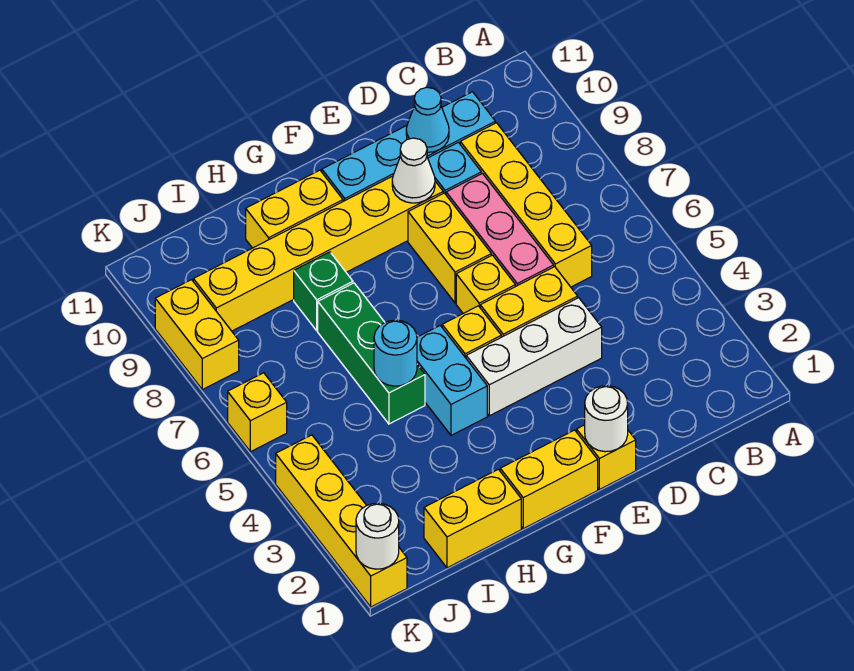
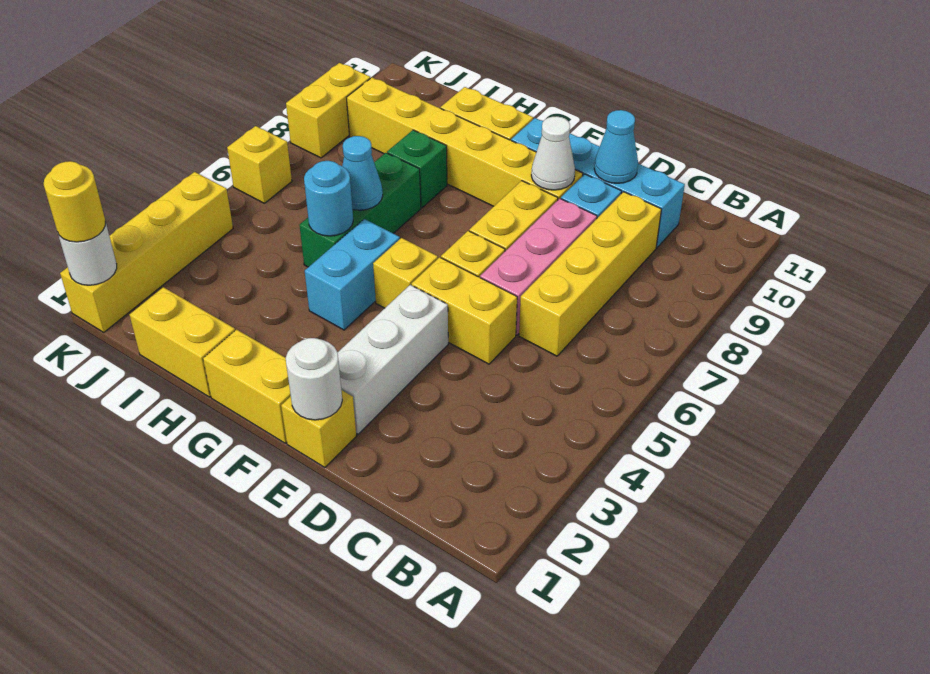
white brick D4:F4 level 1 -> white brick E2:E4 level 1
none -> cyan cone H6 level 2
none -> yellow round brick K1 level 3

